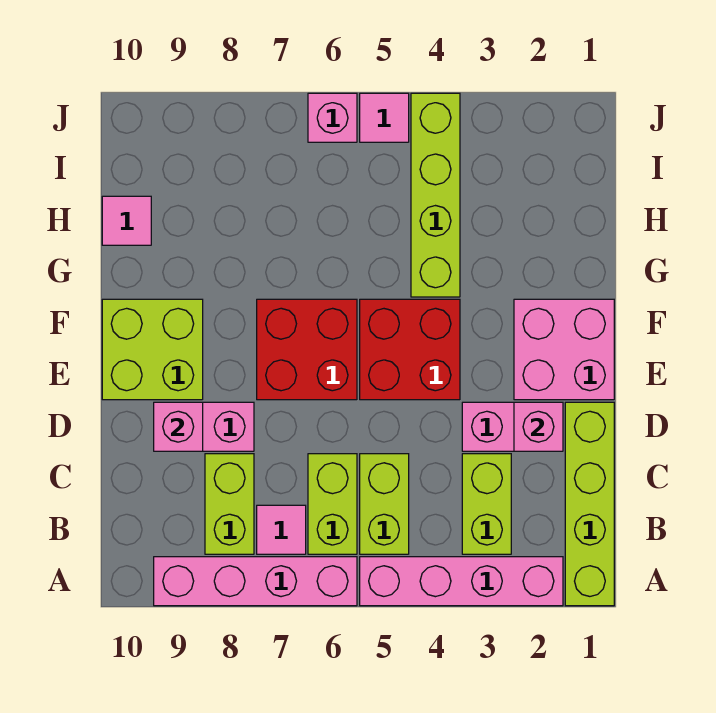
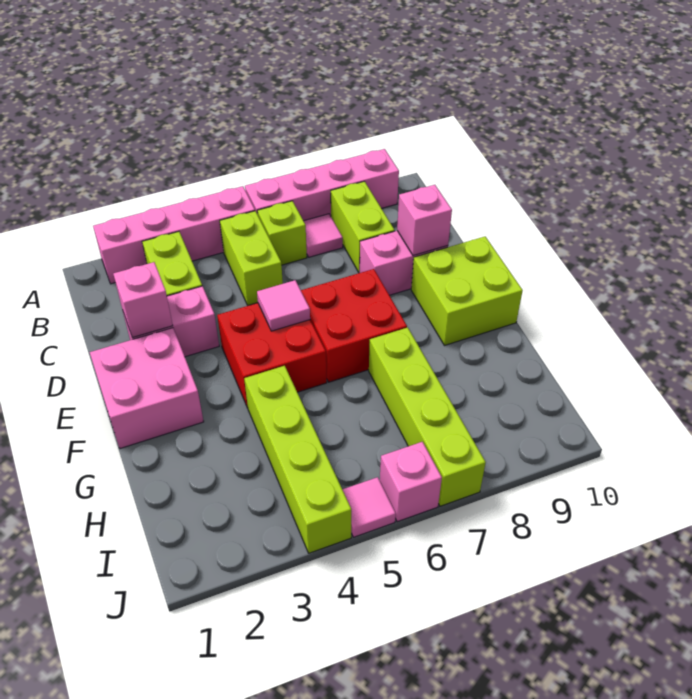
lime brick A1:D1 level 1 -> lime brick G7:J7 level 1
lime brick B6:C6 level 1 -> lime brick B6 level 1
pink tile H10 level 1 -> pink tile E5 level 2

